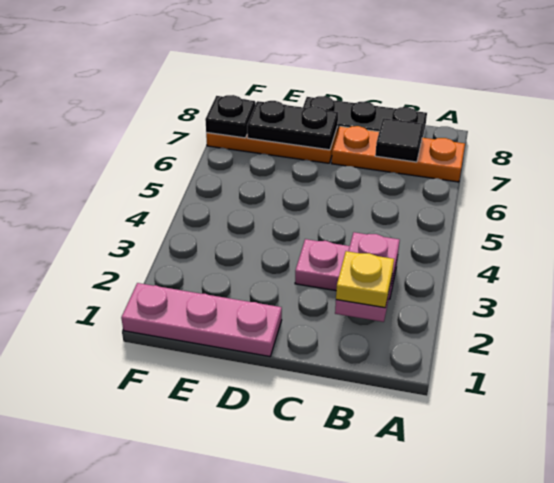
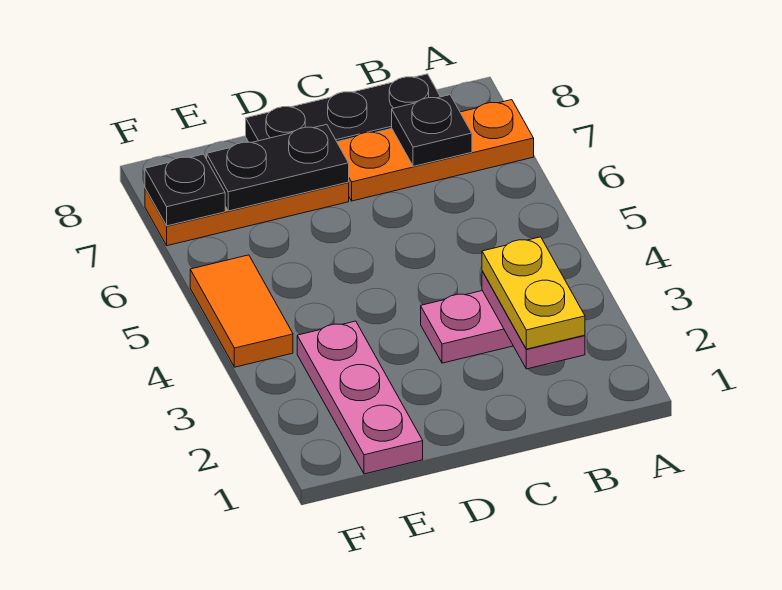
yellow plate B2 level 3 -> yellow plate B2:B3 level 3
black tile B7 level 2 -> black plate B7 level 2
pink plate D1:F1 level 1 -> pink plate E1:E3 level 1
none -> orange tile F4:F5 level 1

